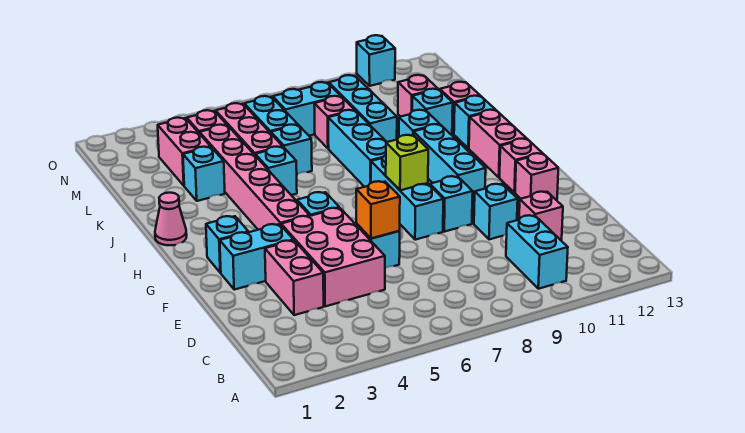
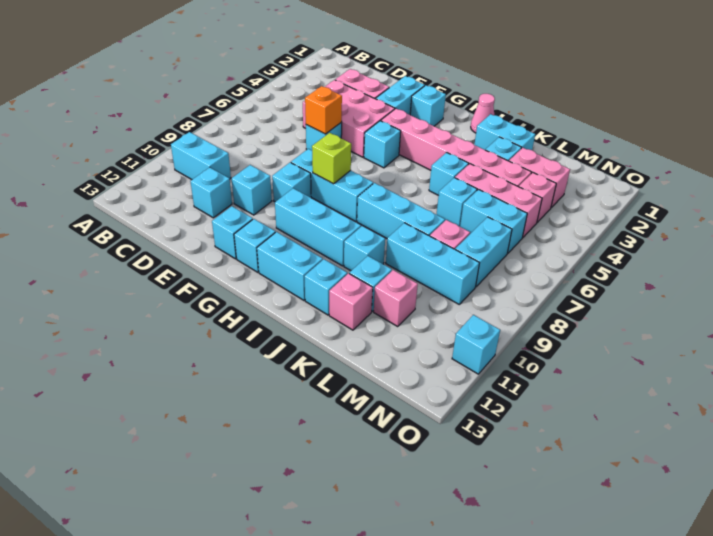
pink brick D11 level 1 -> cyan brick D11 level 1
pink brick F12 level 1 -> cyan brick F12 level 1
pink brick G12 level 1 -> cyan brick G12 level 1
pink brick H12:I12 level 1 -> cyan brick H12:I12 level 1
none -> cyan brick J2:K2 level 1

